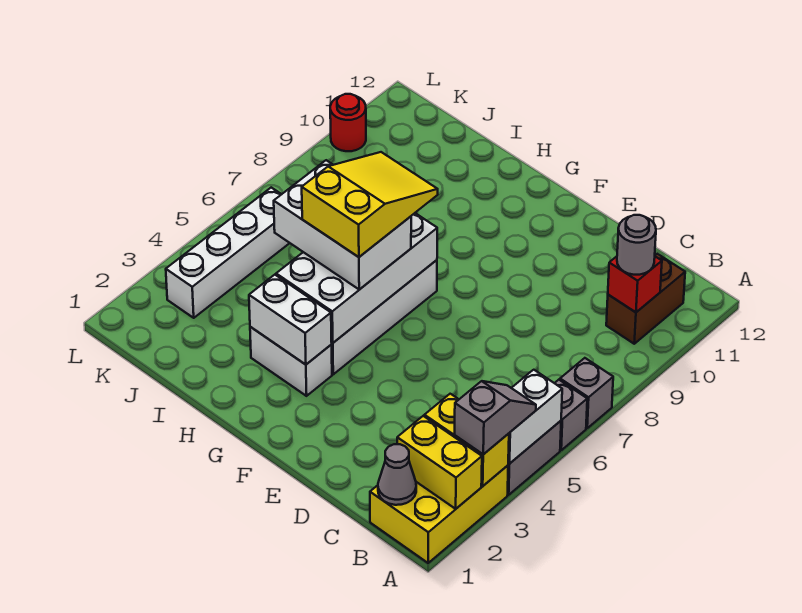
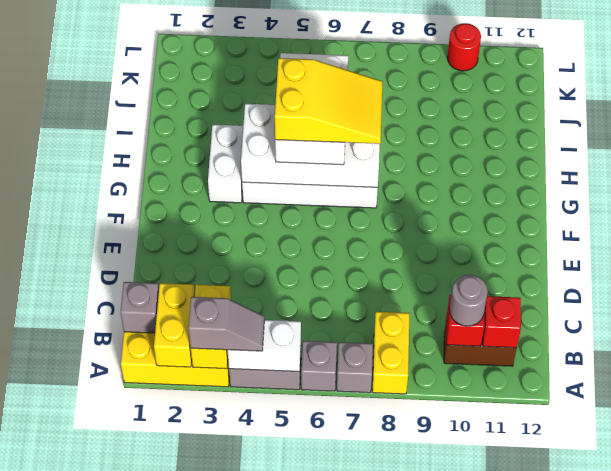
none -> yellow brick A8:B8 level 1
grey cone B1 level 2 -> grey brick B1 level 2
none -> red brick B11 level 2
white brick G3:H3 level 2 -> none
white brick K3:K6 level 1 -> none

